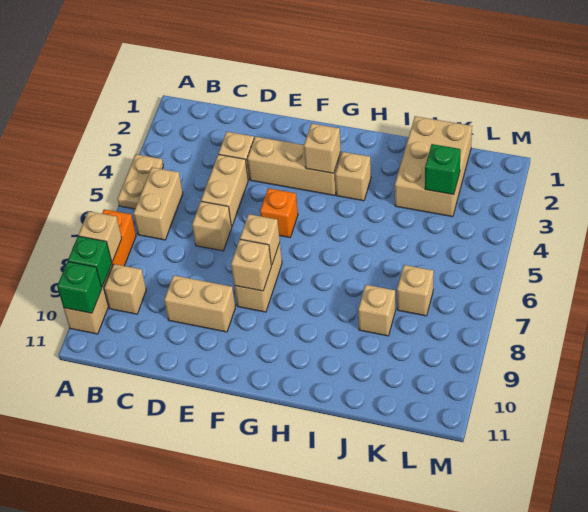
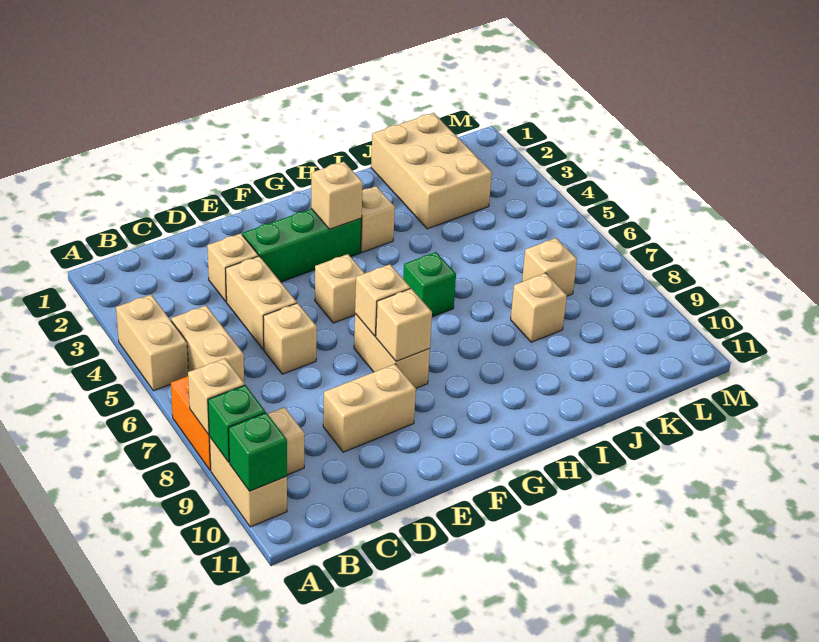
tan plate A4:A5 level 1 -> tan brick A4:A5 level 1
tan brick E3:G3 level 1 -> green brick E3:G3 level 1
orange brick F5 level 1 -> tan brick F5 level 1
green brick K3 level 2 -> green brick H6 level 1

